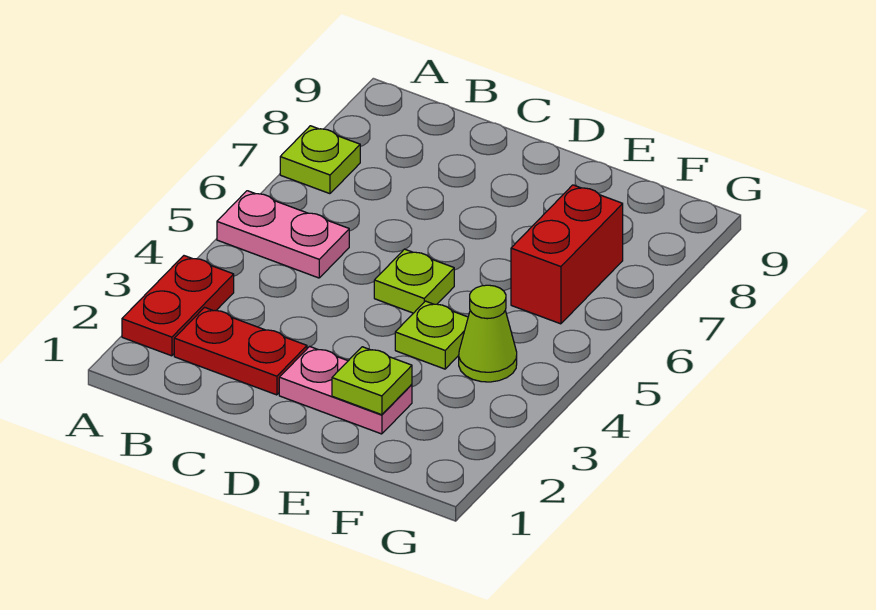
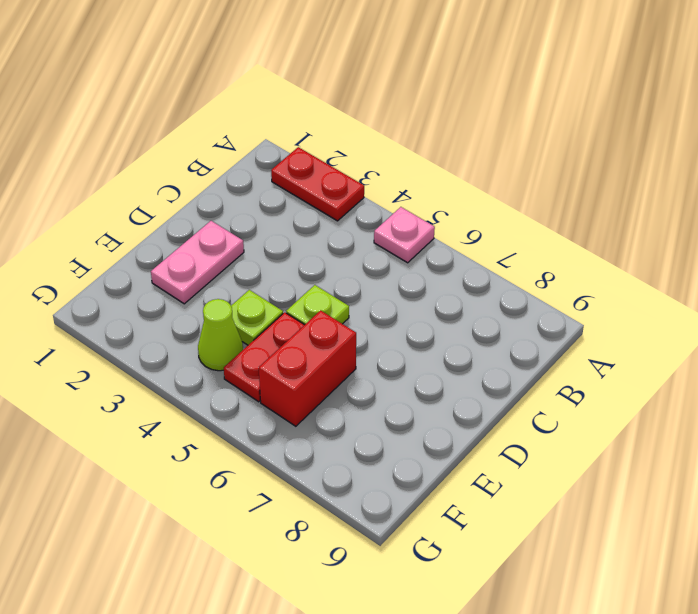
pink plate A5:B5 level 1 -> pink plate A5 level 1
lime plate A7 level 1 -> none
red plate B2:C2 level 1 -> red plate E5:F5 level 1
lime plate E2 level 2 -> none
red brick F6:F7 level 1 -> red brick E6:F6 level 1

